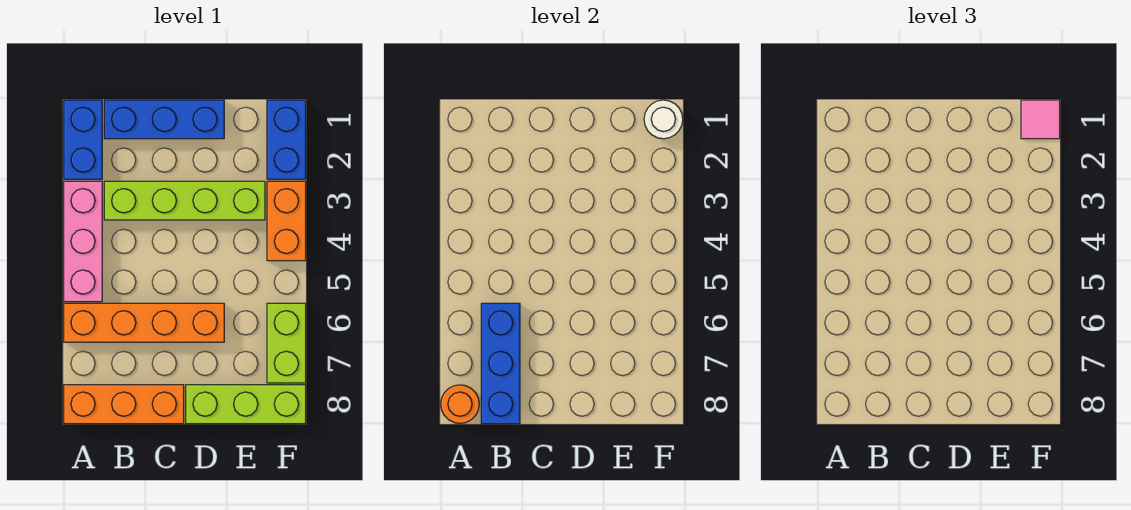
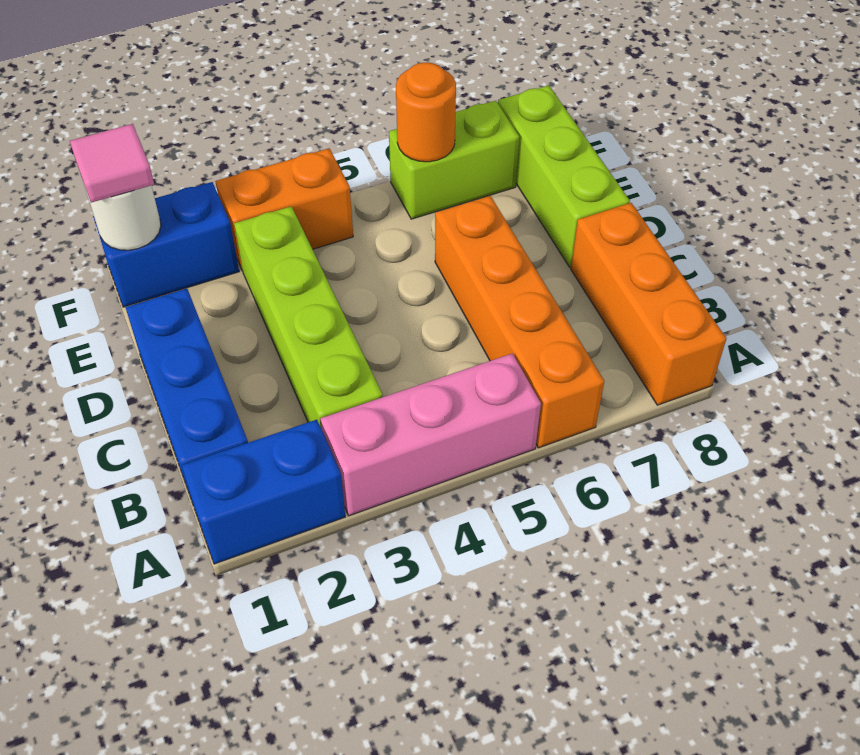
orange round brick A8 level 2 -> orange round brick F6 level 2
blue brick B6:B8 level 2 -> none

